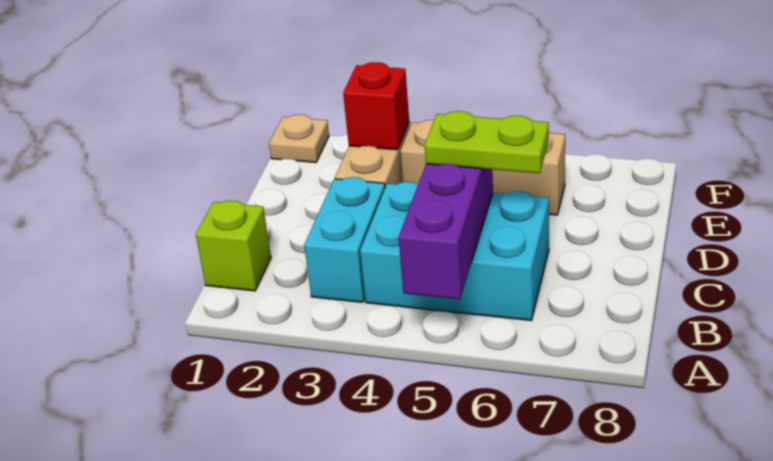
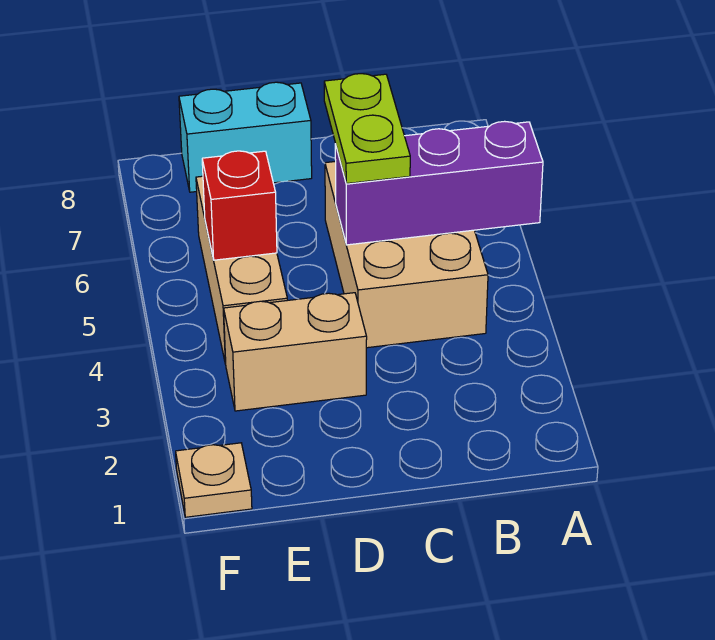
lime brick B1 level 1 -> none
cyan brick B3:C3 level 1 -> cyan brick D8:E8 level 1
cyan brick B4:C6 level 1 -> tan brick B4:C6 level 1
red brick E3 level 2 -> red brick E5 level 2

